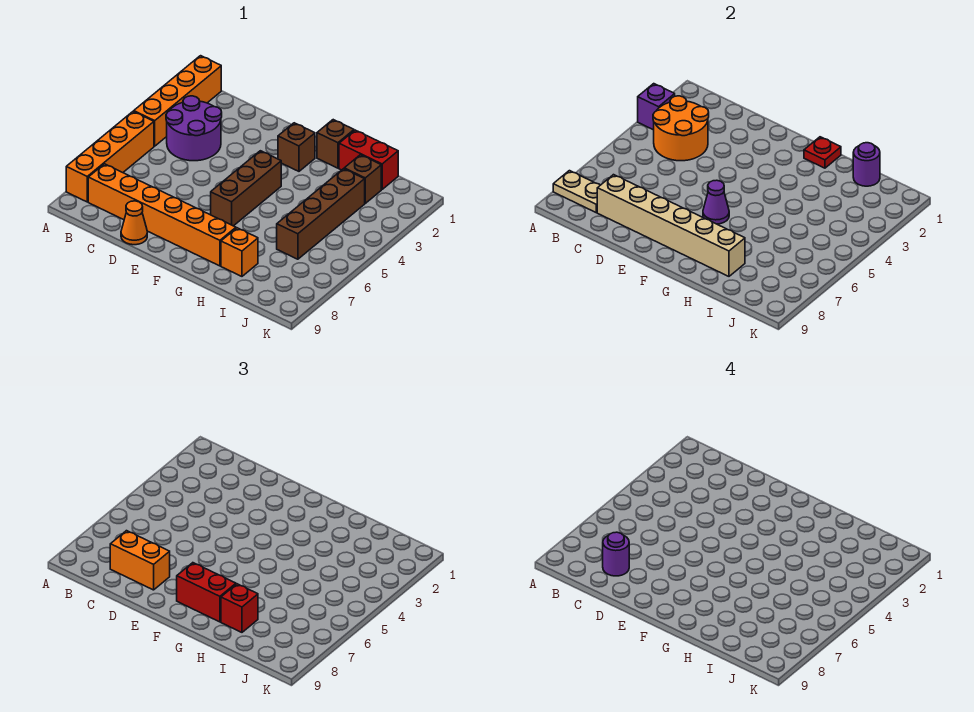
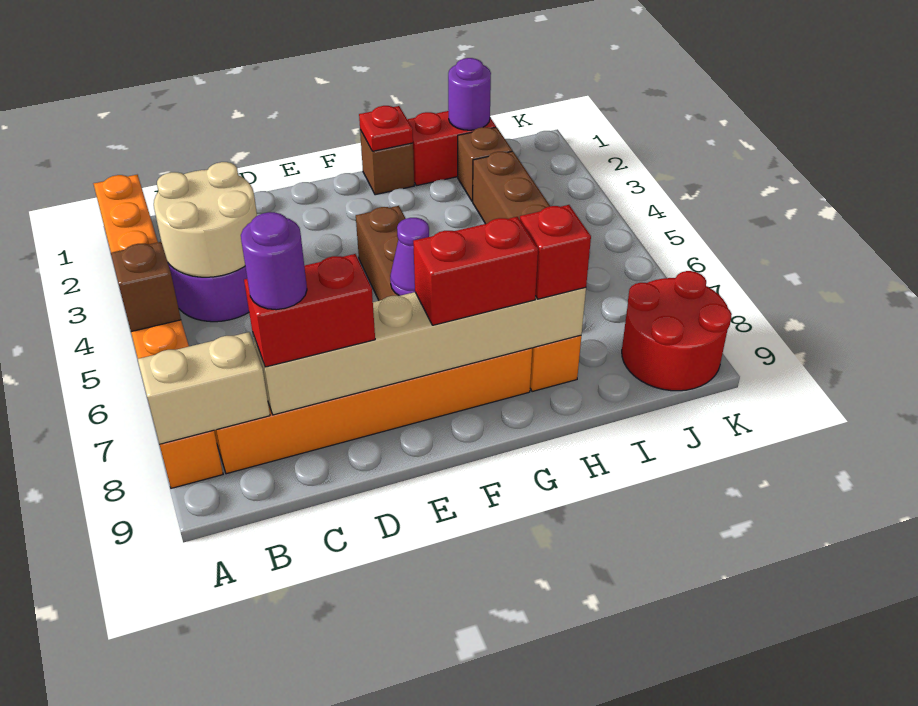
purple brick A3 level 2 -> none
tan plate A8:B8 level 2 -> tan brick A8:B8 level 2
orange round brick B3:C4 level 2 -> tan round brick B3:C4 level 2
orange brick C8:D8 level 3 -> red brick C8:D8 level 3
orange cone D9 level 1 -> none
brown brick F2 level 1 -> brown brick A5 level 2
none -> red round brick J8:K9 level 1

